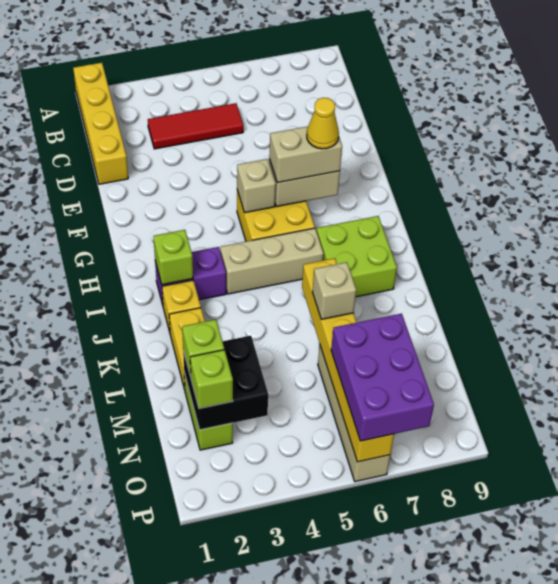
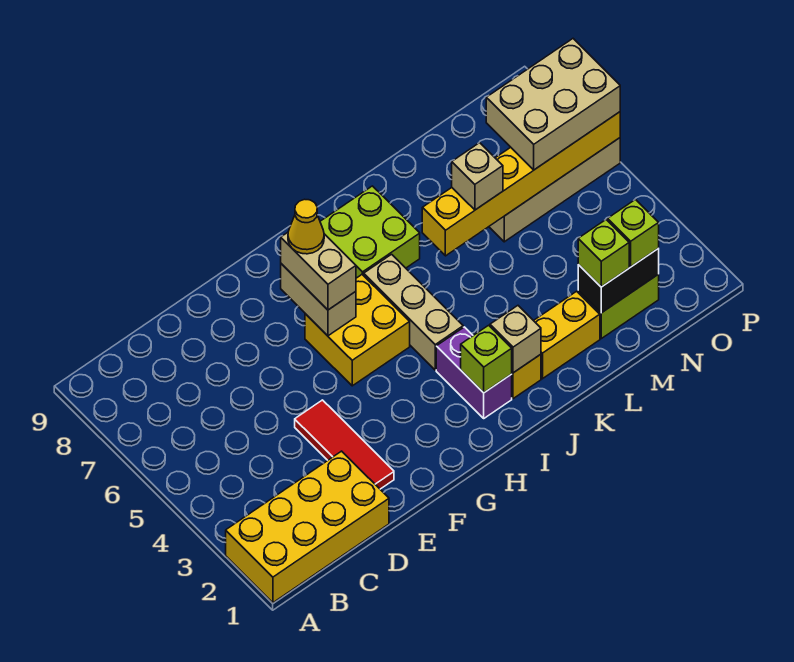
yellow brick A1:D1 level 1 -> yellow brick A1:D2 level 1
red tile C3:C5 level 1 -> red tile E2:E4 level 1
tan brick G5 level 2 -> tan brick J2 level 2
black brick M2:N3 level 2 -> black brick M2:N2 level 2
purple brick N6:P7 level 3 -> tan brick N6:P7 level 3

